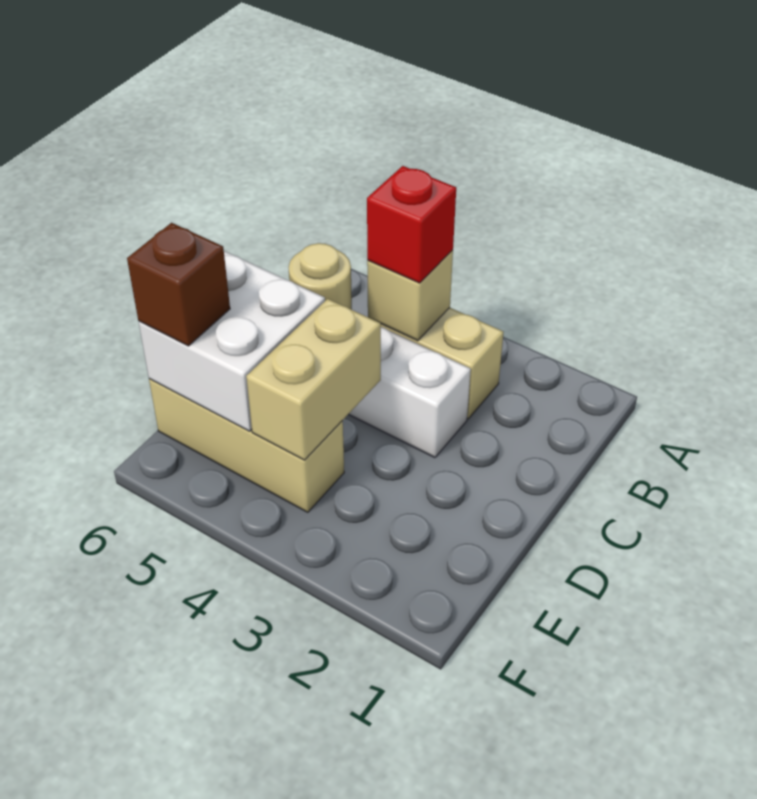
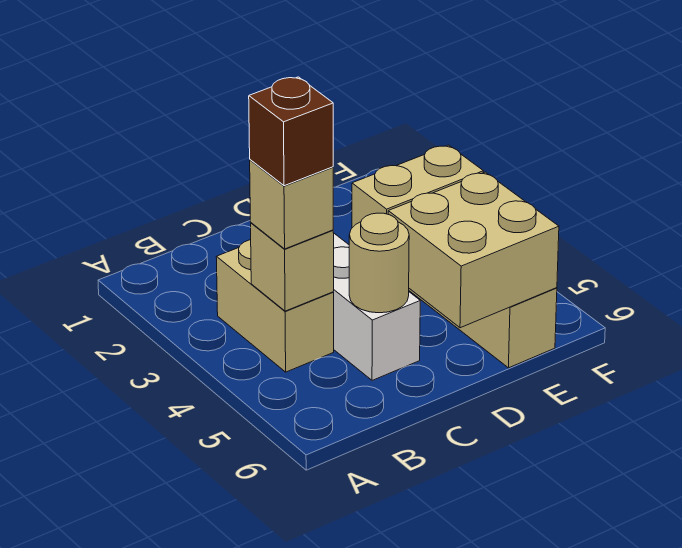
red brick B4 level 3 -> tan brick B4 level 3
white brick D5:E6 level 2 -> tan brick D5:E6 level 2
brown brick E6 level 3 -> brown brick B4 level 4

